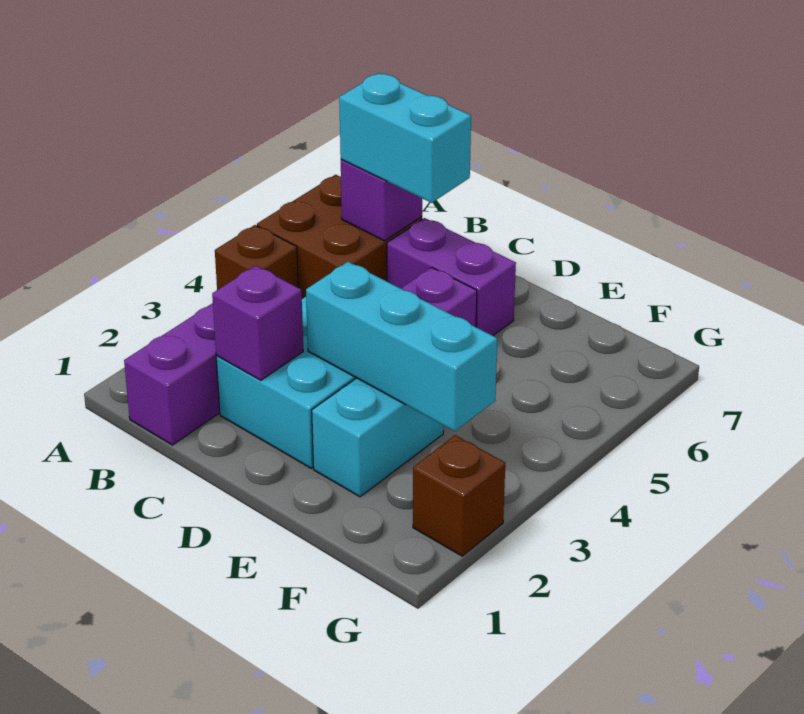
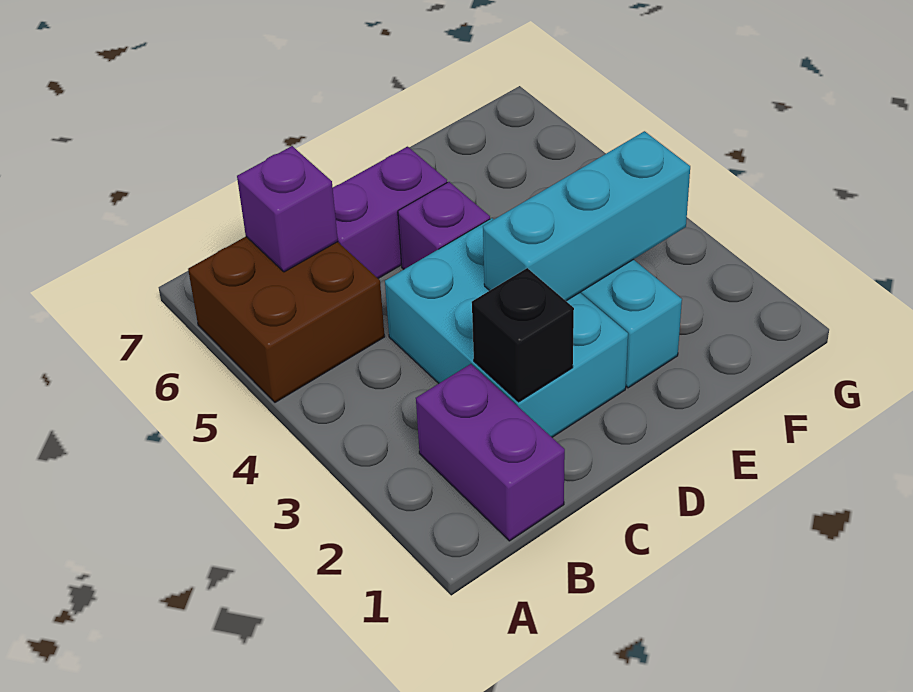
brown brick A4 level 1 -> none
cyan brick B6:C6 level 3 -> none
purple brick C2 level 2 -> black brick C2 level 2
brown brick G2 level 1 -> none

